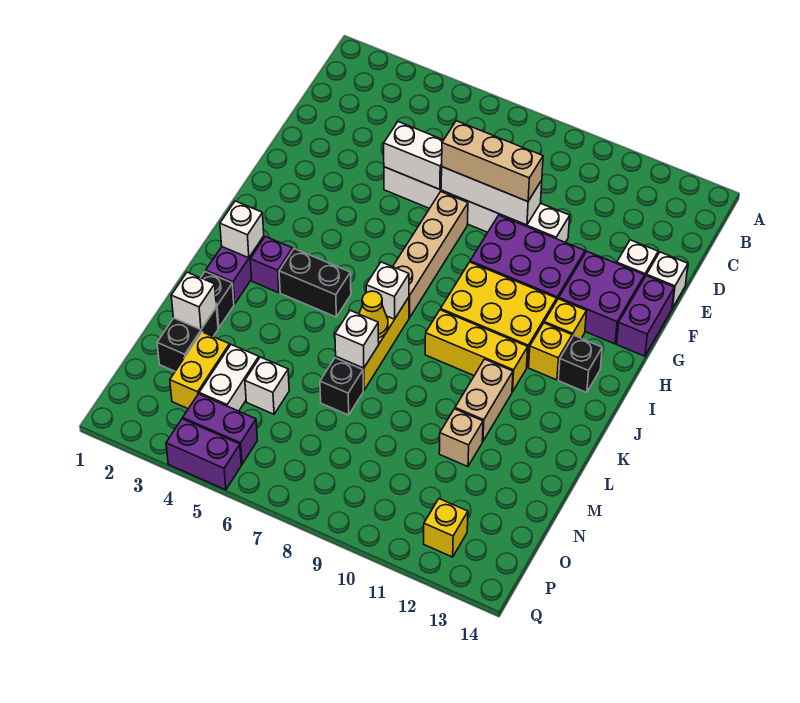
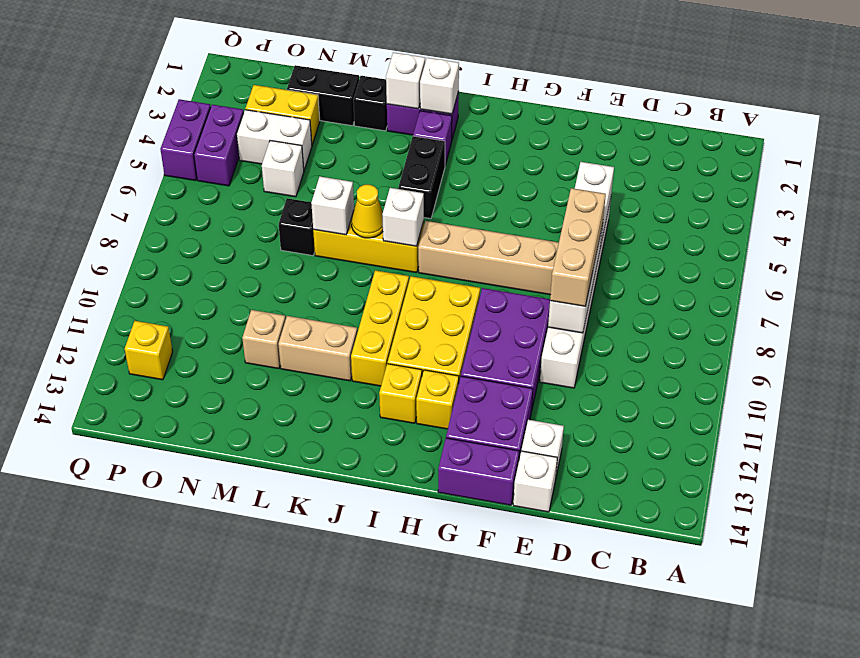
black brick I13 level 1 -> none
white brick M2 level 2 -> white brick K2 level 2

